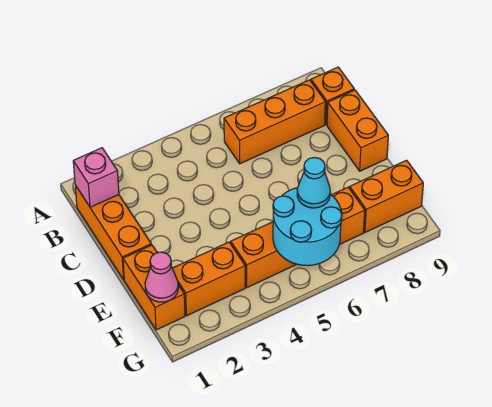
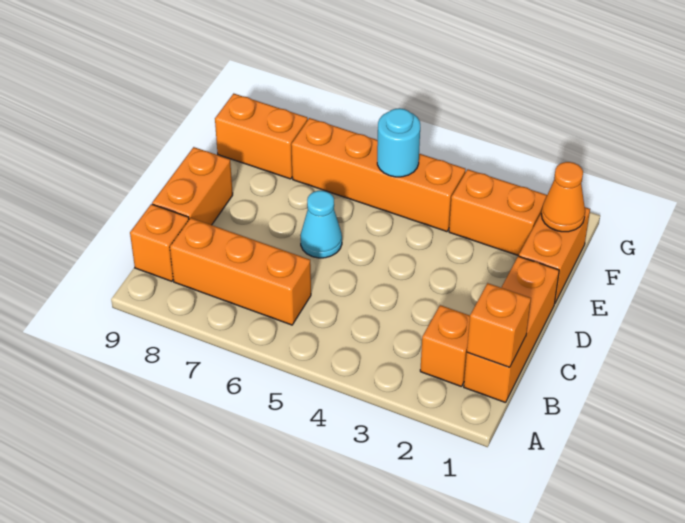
pink brick B1 level 2 -> orange brick B1 level 2
none -> orange brick B2 level 1
pink cone F1 level 2 -> orange cone F1 level 2
cyan round brick F5:G6 level 2 -> cyan round brick F5 level 2
cyan cone F6 level 3 -> cyan cone D6 level 1

